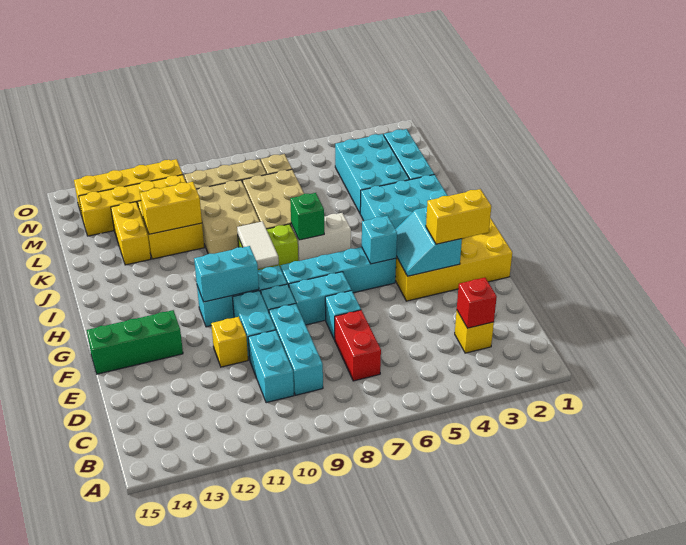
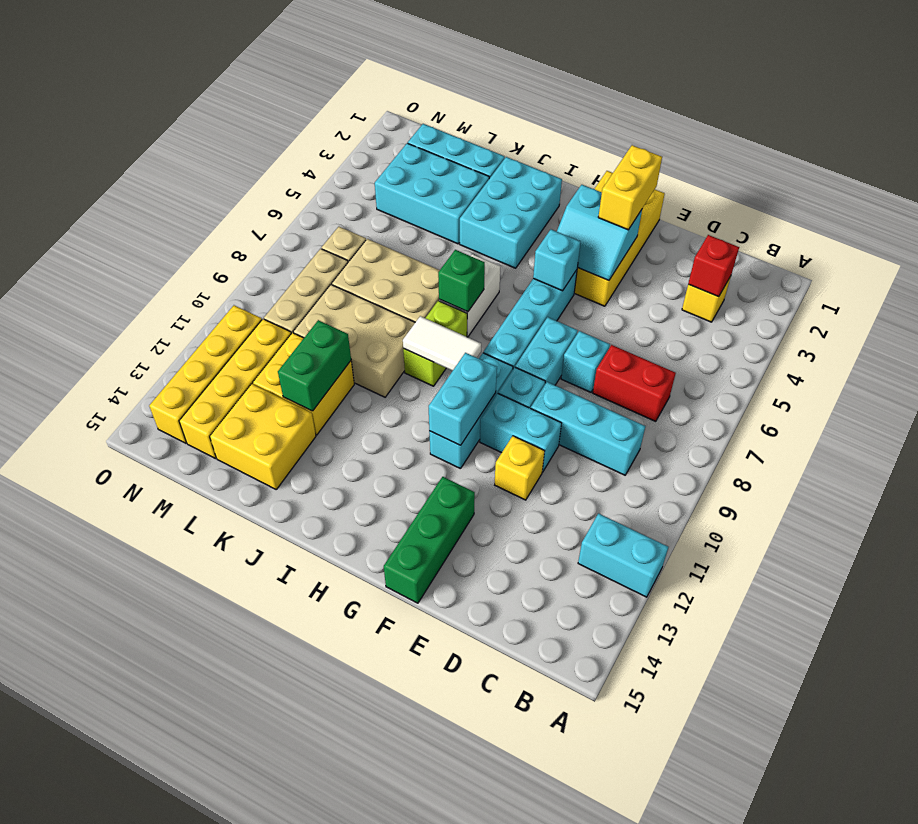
cyan brick C10:D10 level 1 -> cyan brick A12:B12 level 1
yellow brick K11:K12 level 2 -> green brick K11:K12 level 2
yellow brick K13:L13 level 1 -> yellow brick K13:L14 level 1

